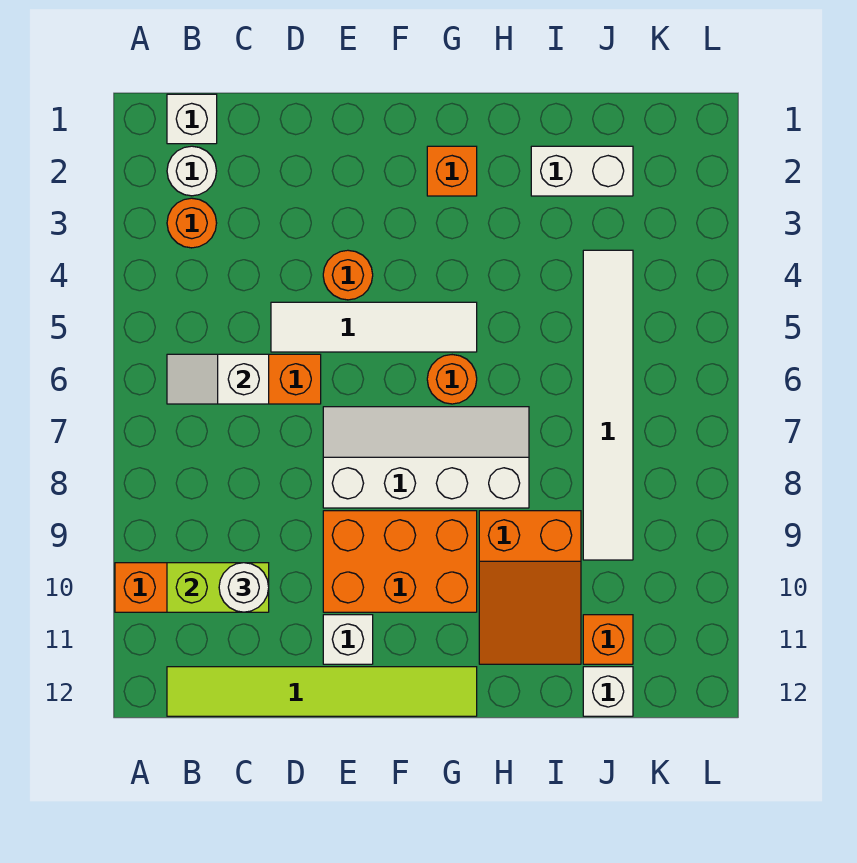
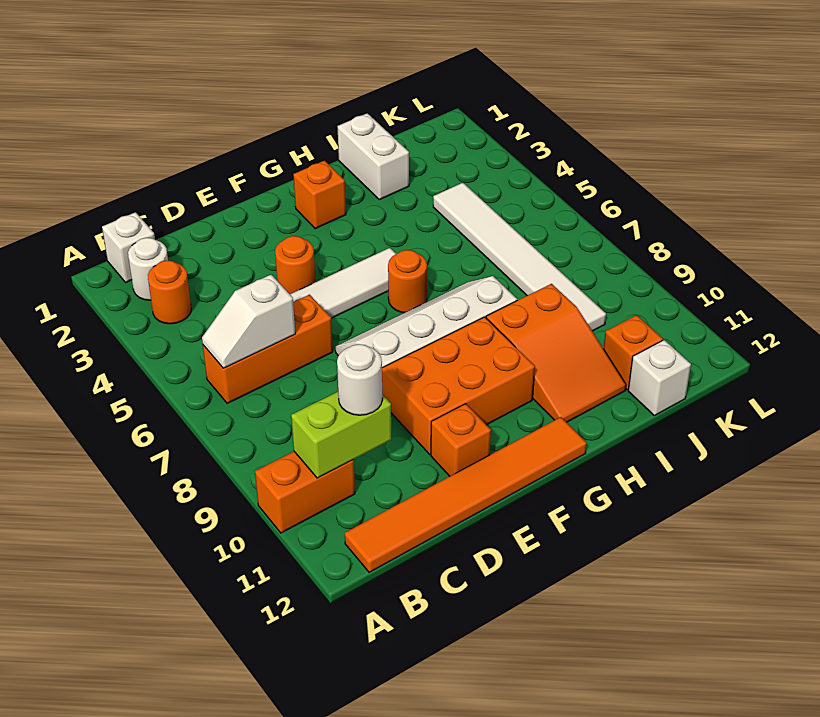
lime tile B12:G12 level 1 -> orange tile B12:G12 level 1
white brick E11 level 1 -> orange brick E11 level 1
white brick I2:J2 level 1 -> white brick I1:I2 level 1

